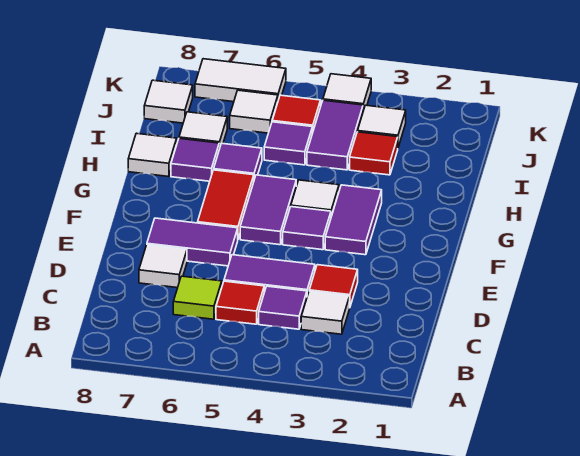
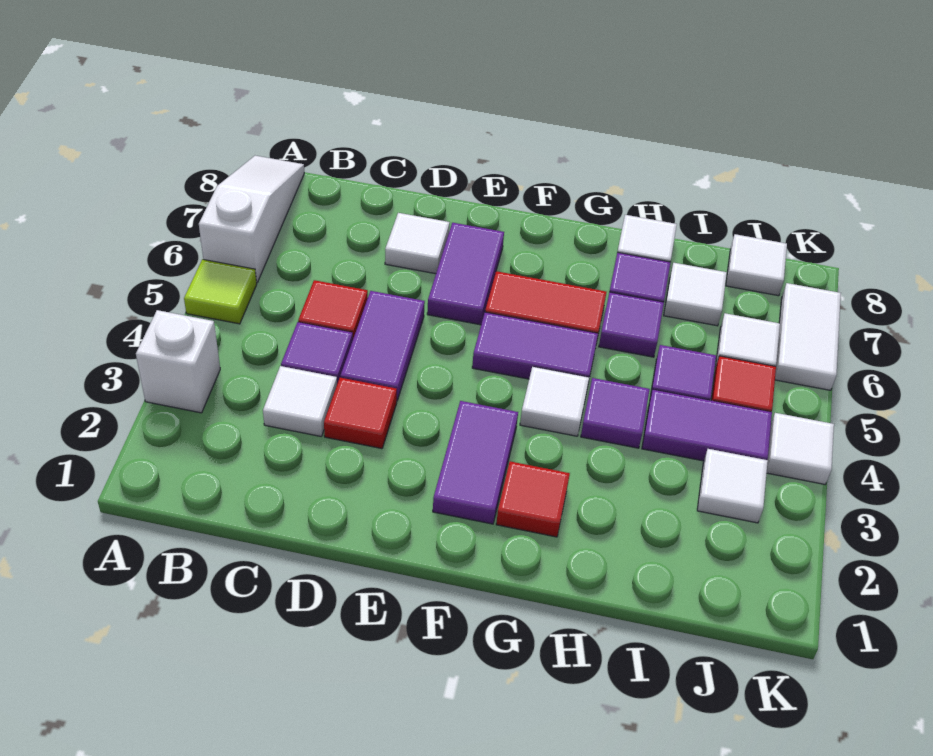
none -> white brick A3 level 1
none -> white slope A6:A8 level 1 top 6
lime tile C6 level 1 -> lime tile A5 level 1
purple tile F3:G3 level 1 -> purple tile F2:F3 level 1
purple tile F4 level 1 -> purple tile H4 level 1
red tile I3 level 1 -> red tile G2 level 1

